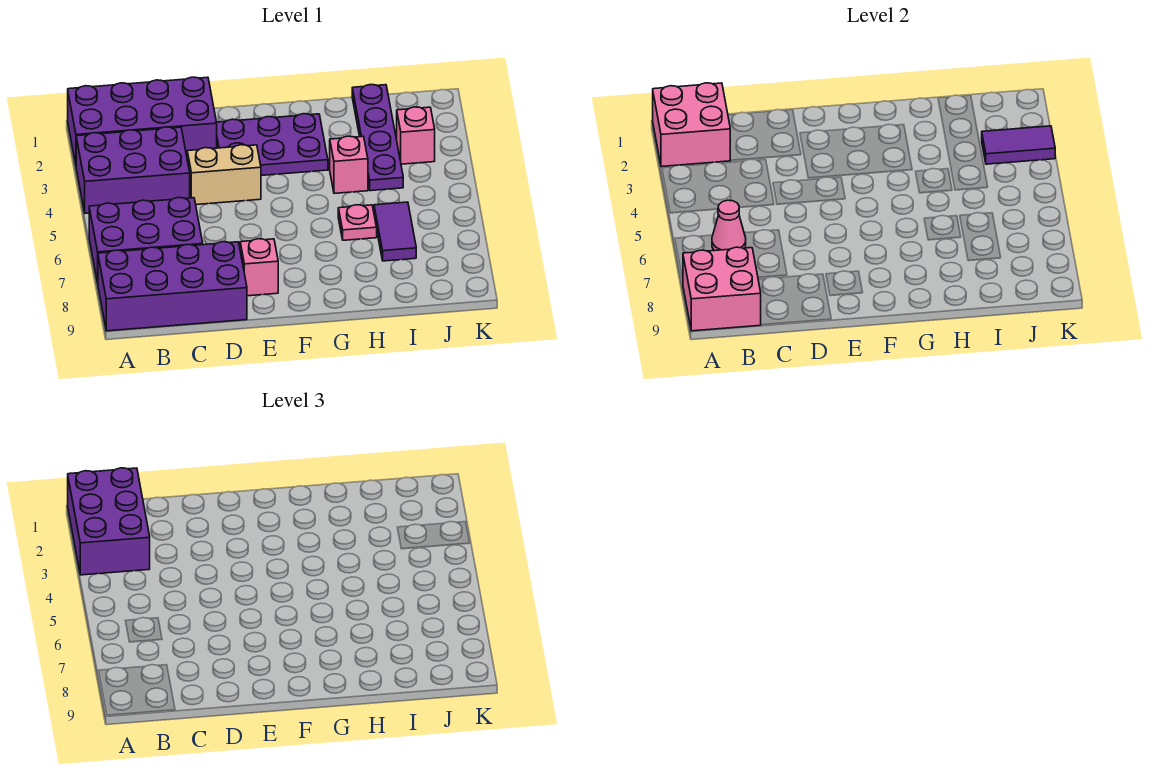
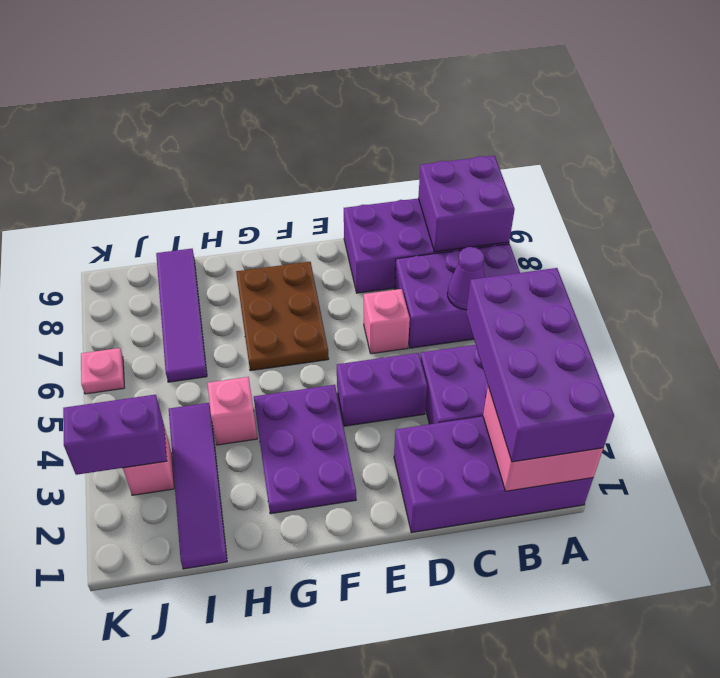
purple brick A1:B3 level 3 -> purple brick A1:B4 level 3
pink brick A8:B9 level 2 -> purple brick A8:B9 level 2
pink cone B6 level 2 -> purple cone B6 level 2
tan brick D4:E4 level 1 -> purple brick D4:E4 level 1
purple plate E2:G3 level 1 -> purple plate F2:G4 level 1
pink brick E8 level 1 -> pink brick D6 level 1
none -> brown plate F6:G8 level 1
pink plate H6 level 1 -> pink plate K6 level 1
purple plate I1:I4 level 1 -> purple tile I1:I4 level 1
purple tile I6:I7 level 1 -> purple tile I6:I9 level 1
purple tile J3:K3 level 2 -> purple brick J3:K3 level 2

